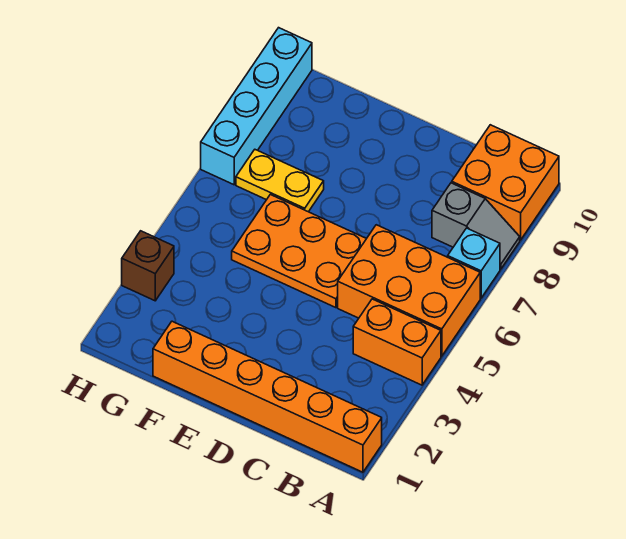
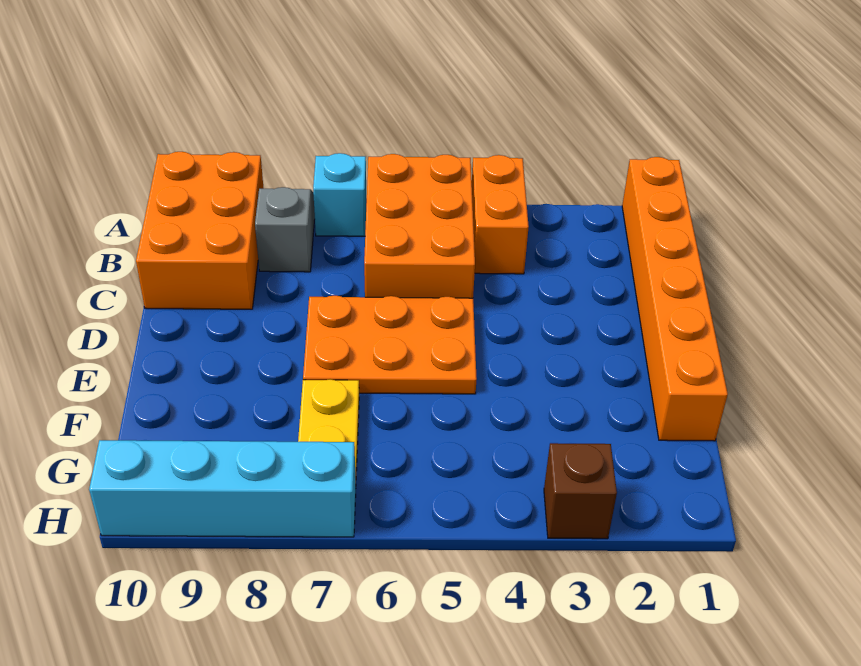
orange brick A9:B10 level 1 -> orange brick A9:C10 level 1
orange plate D5:F6 level 1 -> orange plate D5:E7 level 1

